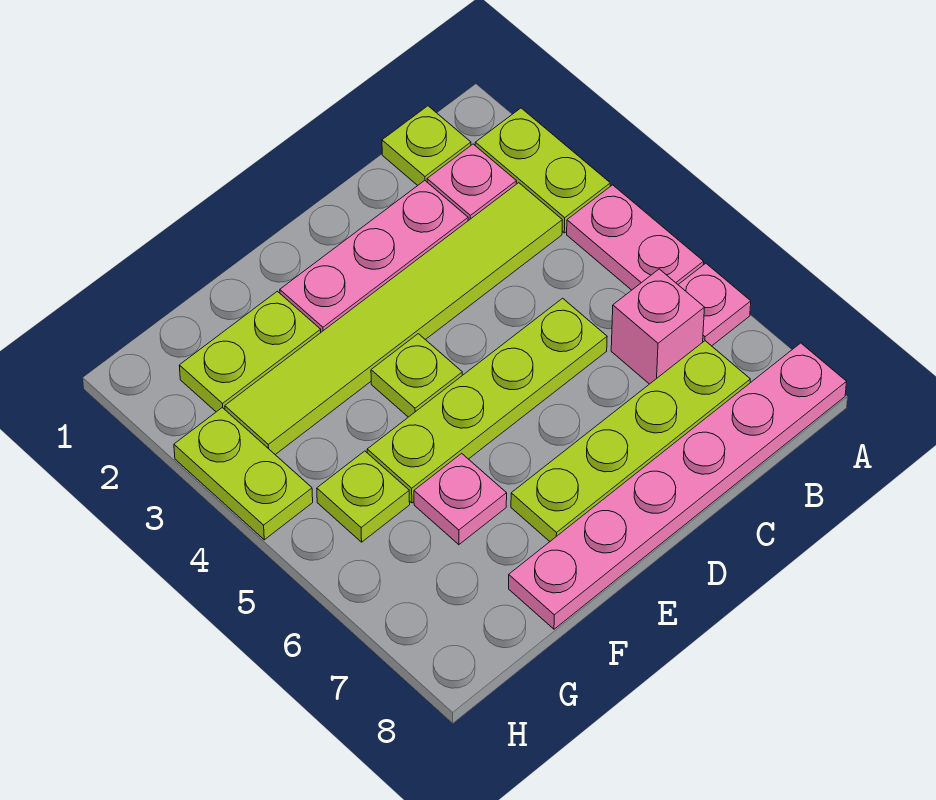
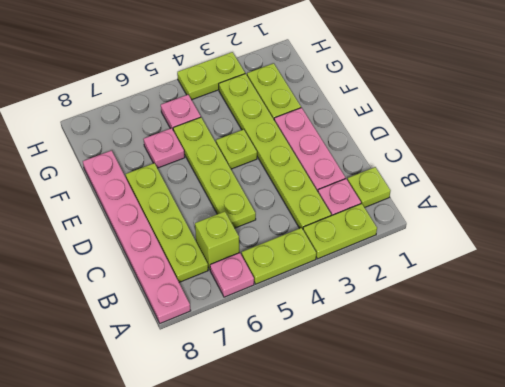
pink plate A4:A5 level 1 -> lime plate A4:A5 level 1
lime tile B3:G3 level 1 -> lime plate B3:G3 level 1
pink brick B6 level 1 -> lime brick B6 level 1
lime plate G5 level 1 -> pink plate G5 level 1

